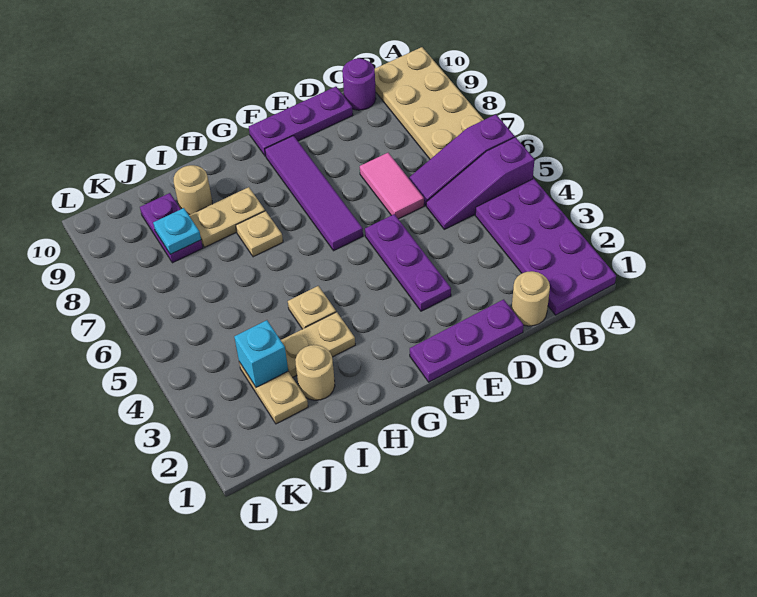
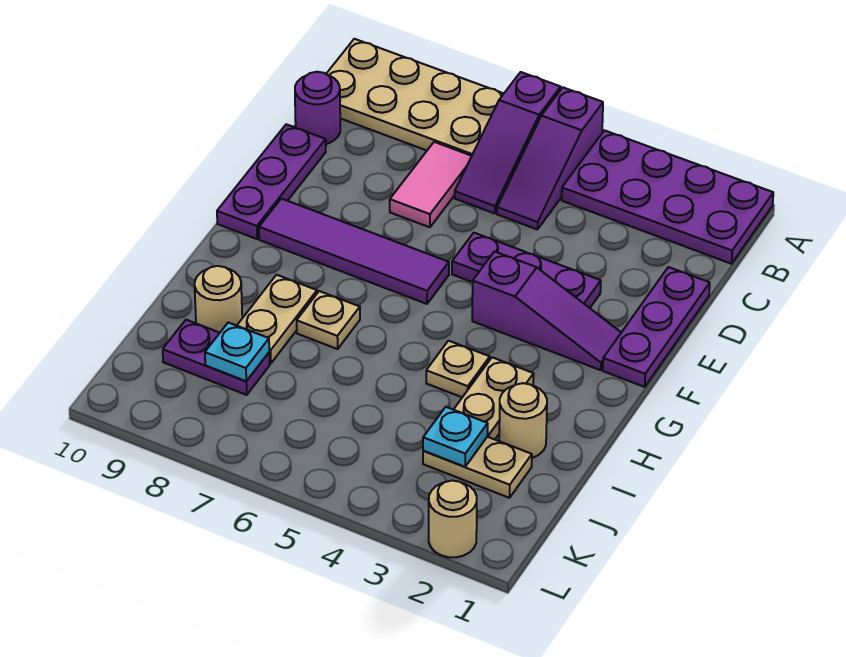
tan round brick C1 level 1 -> tan round brick L2 level 1
pink tile D6:D7 level 1 -> pink tile C7:D7 level 1
none -> purple slope F2:F4 level 1 top 4
cyan brick J3 level 2 -> cyan plate J3 level 2

